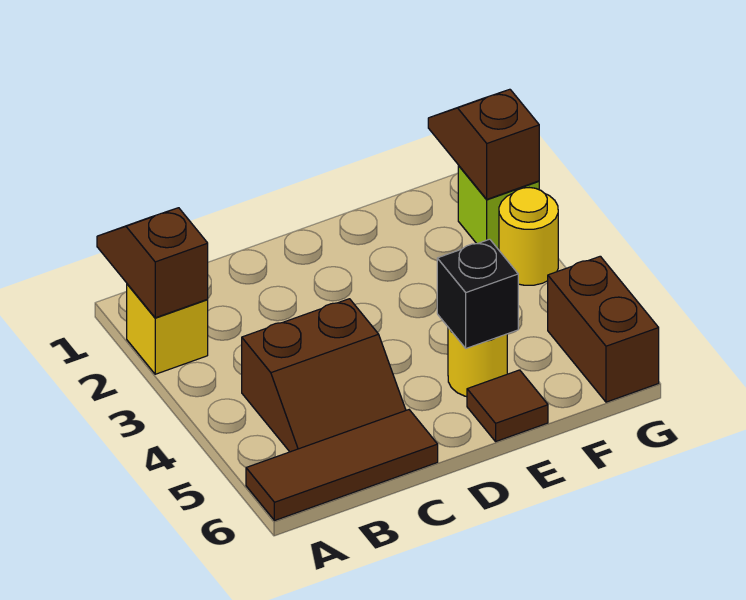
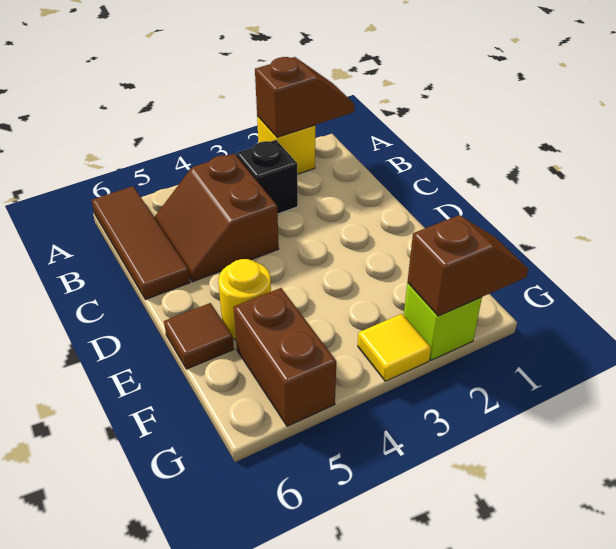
black brick E5 level 2 -> black brick B3 level 1
yellow round brick G3 level 1 -> yellow tile G3 level 1
brown brick G5:G6 level 1 -> brown brick F5:G5 level 1

